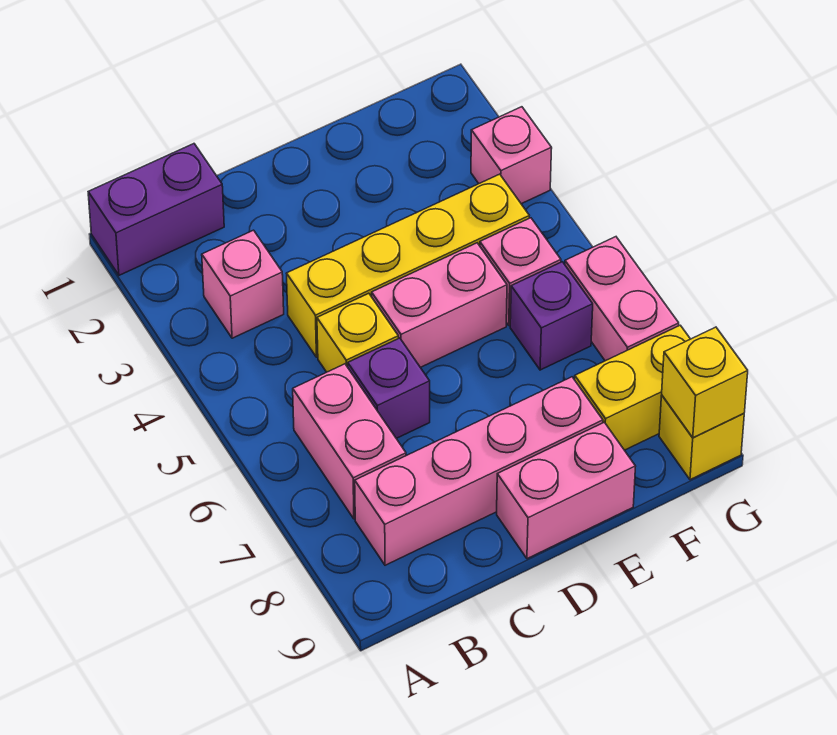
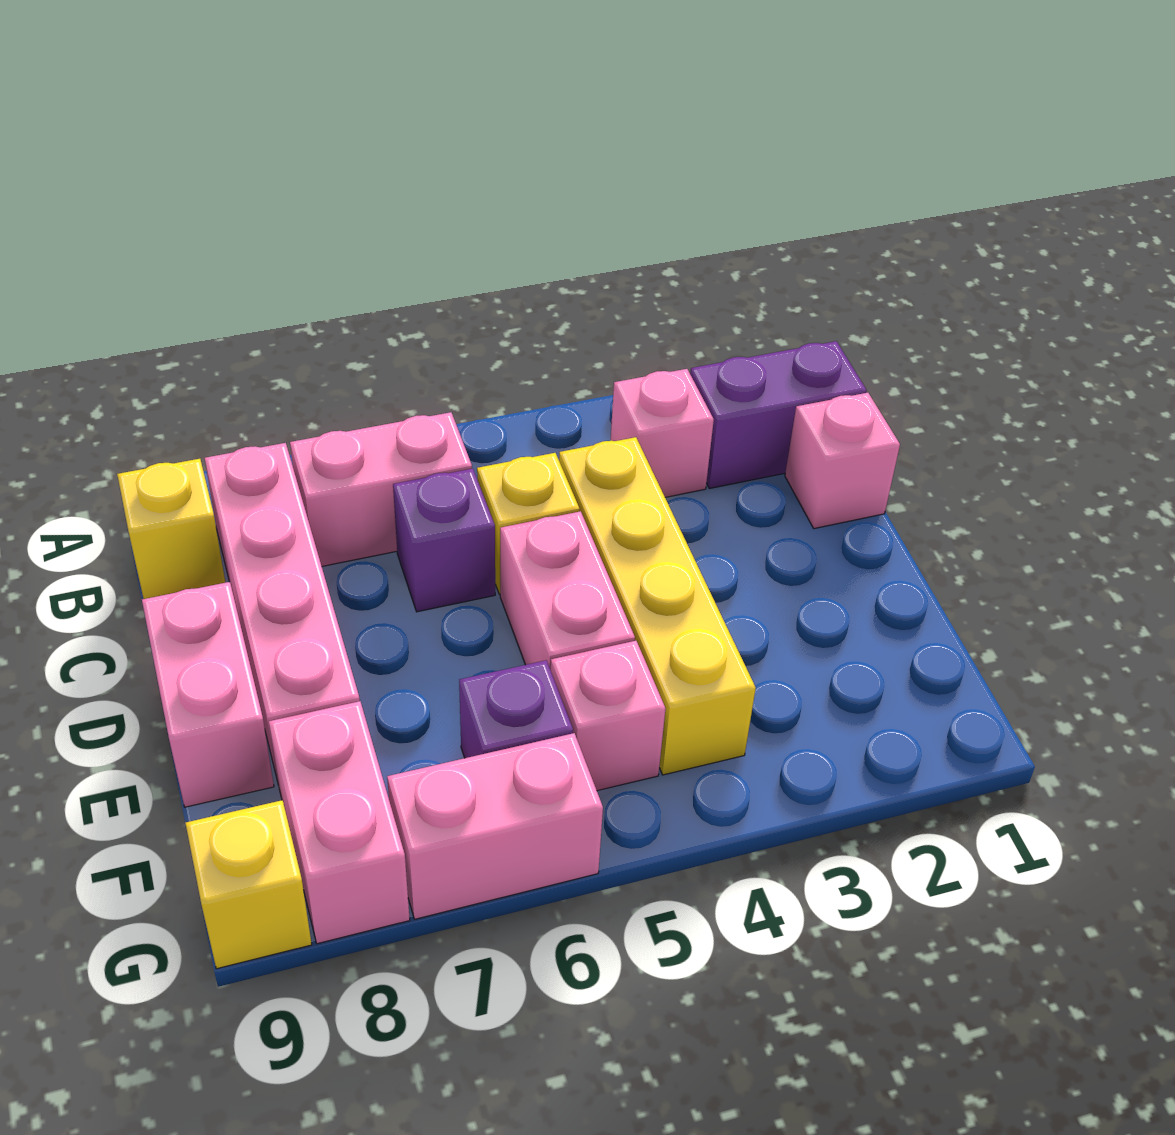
purple brick A1:B1 level 1 -> purple brick B1:B2 level 1
yellow brick F8:G8 level 1 -> pink brick F8:G8 level 1
pink brick G3 level 1 -> pink brick C1 level 1
yellow brick G9 level 2 -> yellow brick B9 level 1

